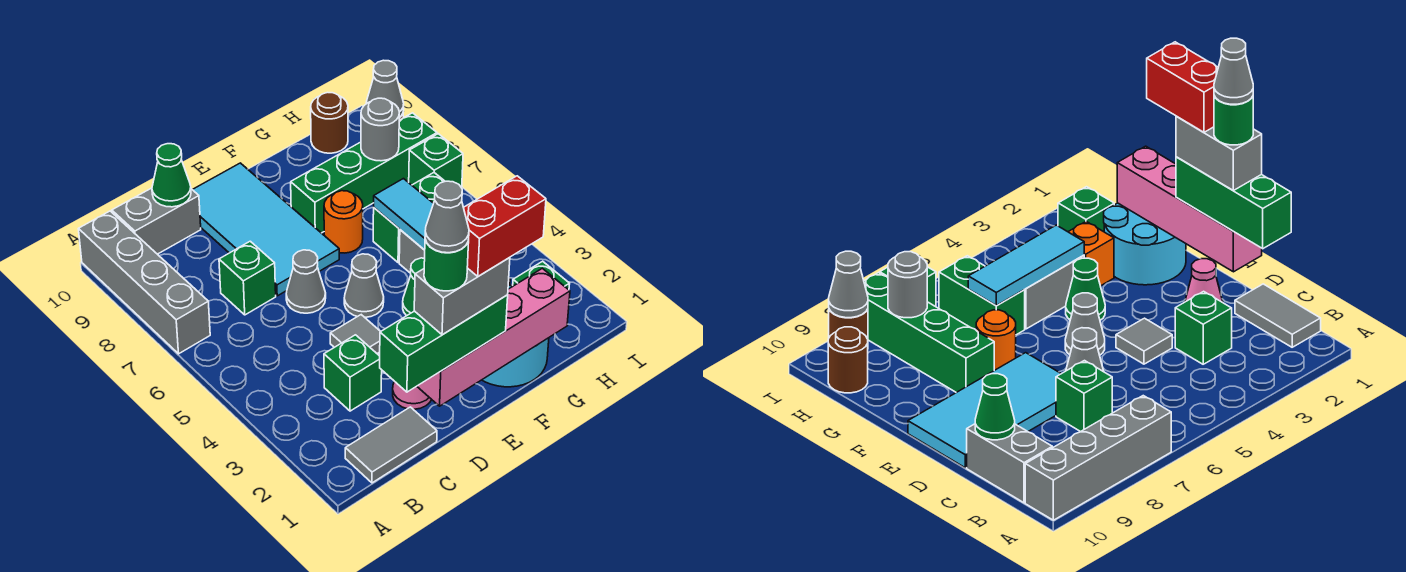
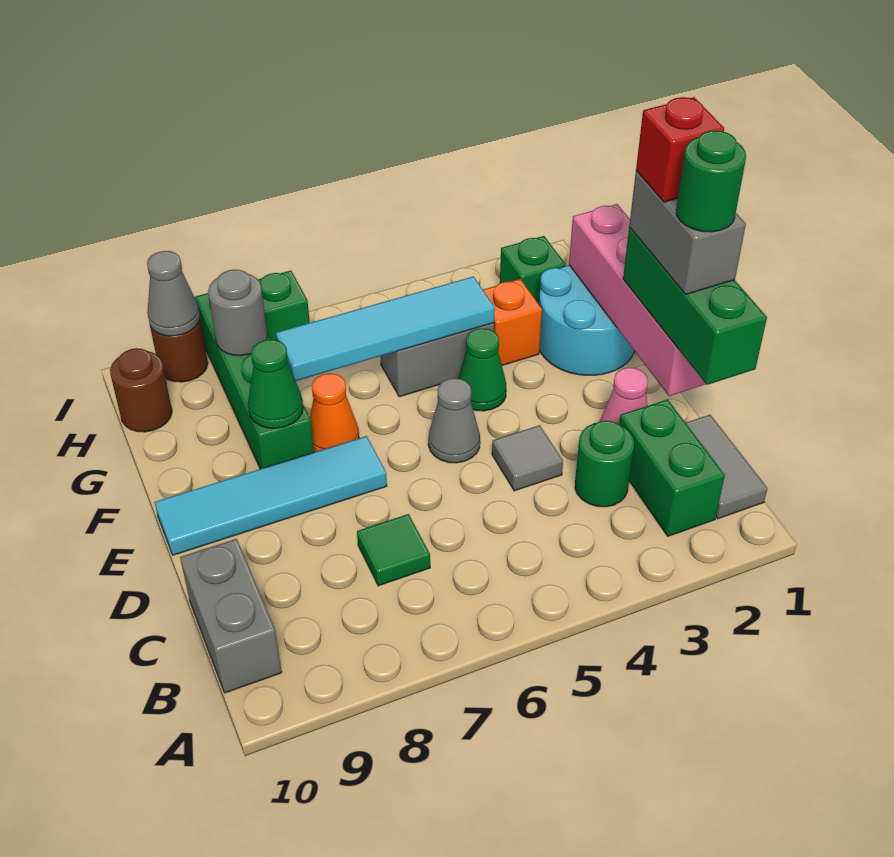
grey brick A7:A10 level 1 -> none
green brick C3 level 1 -> green round brick C3 level 1
green brick C7 level 1 -> green tile C7 level 1
green cone C10 level 2 -> green cone F8 level 2
grey cone D1 level 6 -> none
grey cone D6 level 1 -> none
cyan tile D7:E10 level 1 -> cyan tile E7:E10 level 1
red brick E1:F1 level 5 -> red brick E1 level 5
orange round brick F7 level 1 -> orange cone F7 level 1
cyan tile G4:G6 level 2 -> cyan tile G4:G7 level 2
green brick G6:H6 level 1 -> green brick B2:C2 level 1

